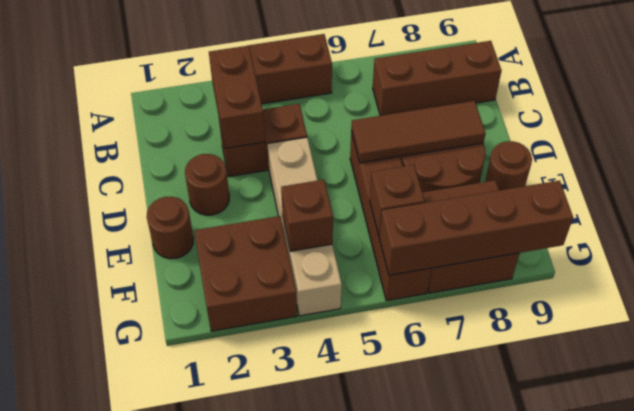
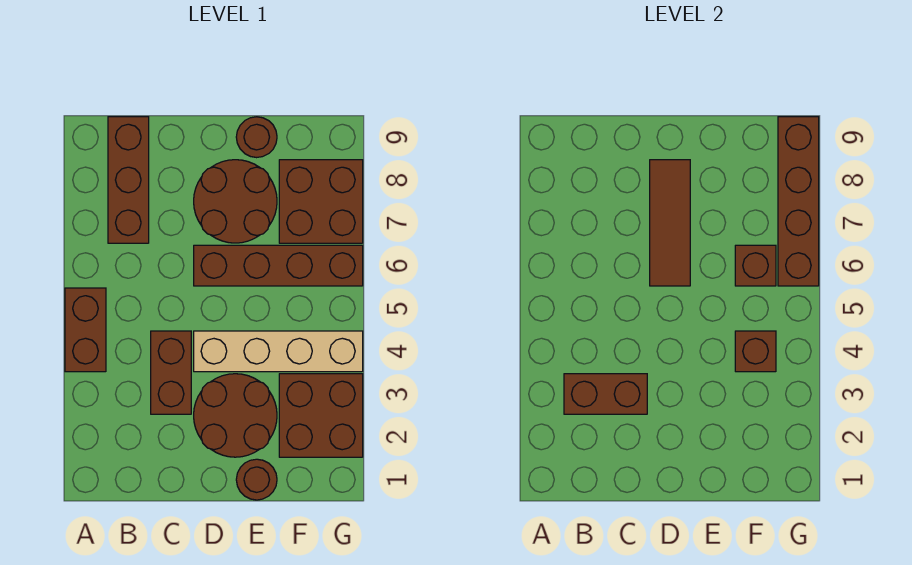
brown round brick D2 level 1 -> brown round brick D2:E3 level 1

